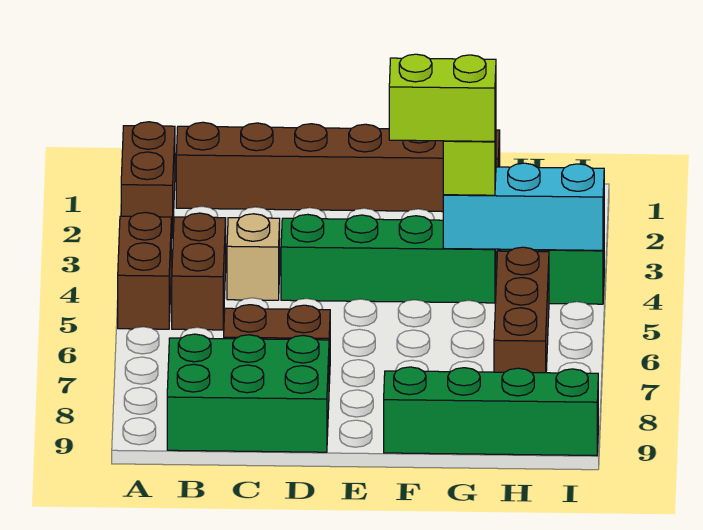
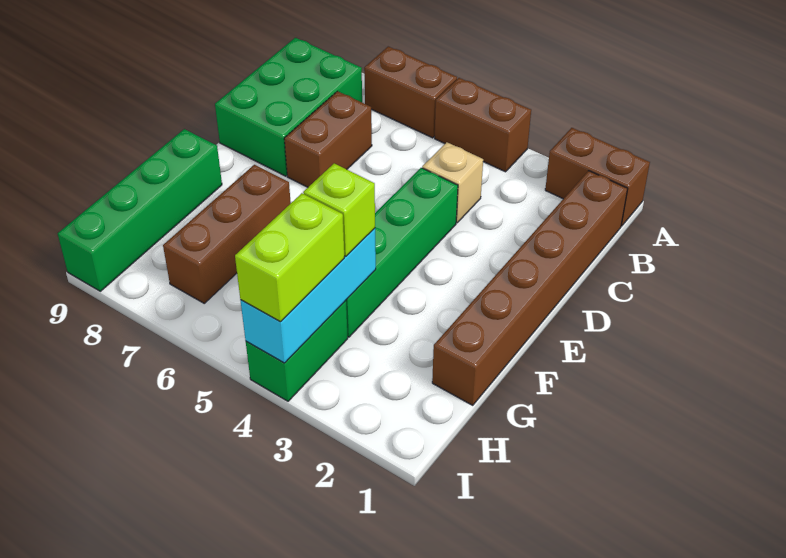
brown brick B4:B5 level 1 -> brown brick A6:A7 level 1
lime brick F4:G4 level 4 -> lime brick H4:I4 level 3
brown brick H5:H7 level 1 -> brown brick F7:H7 level 1

